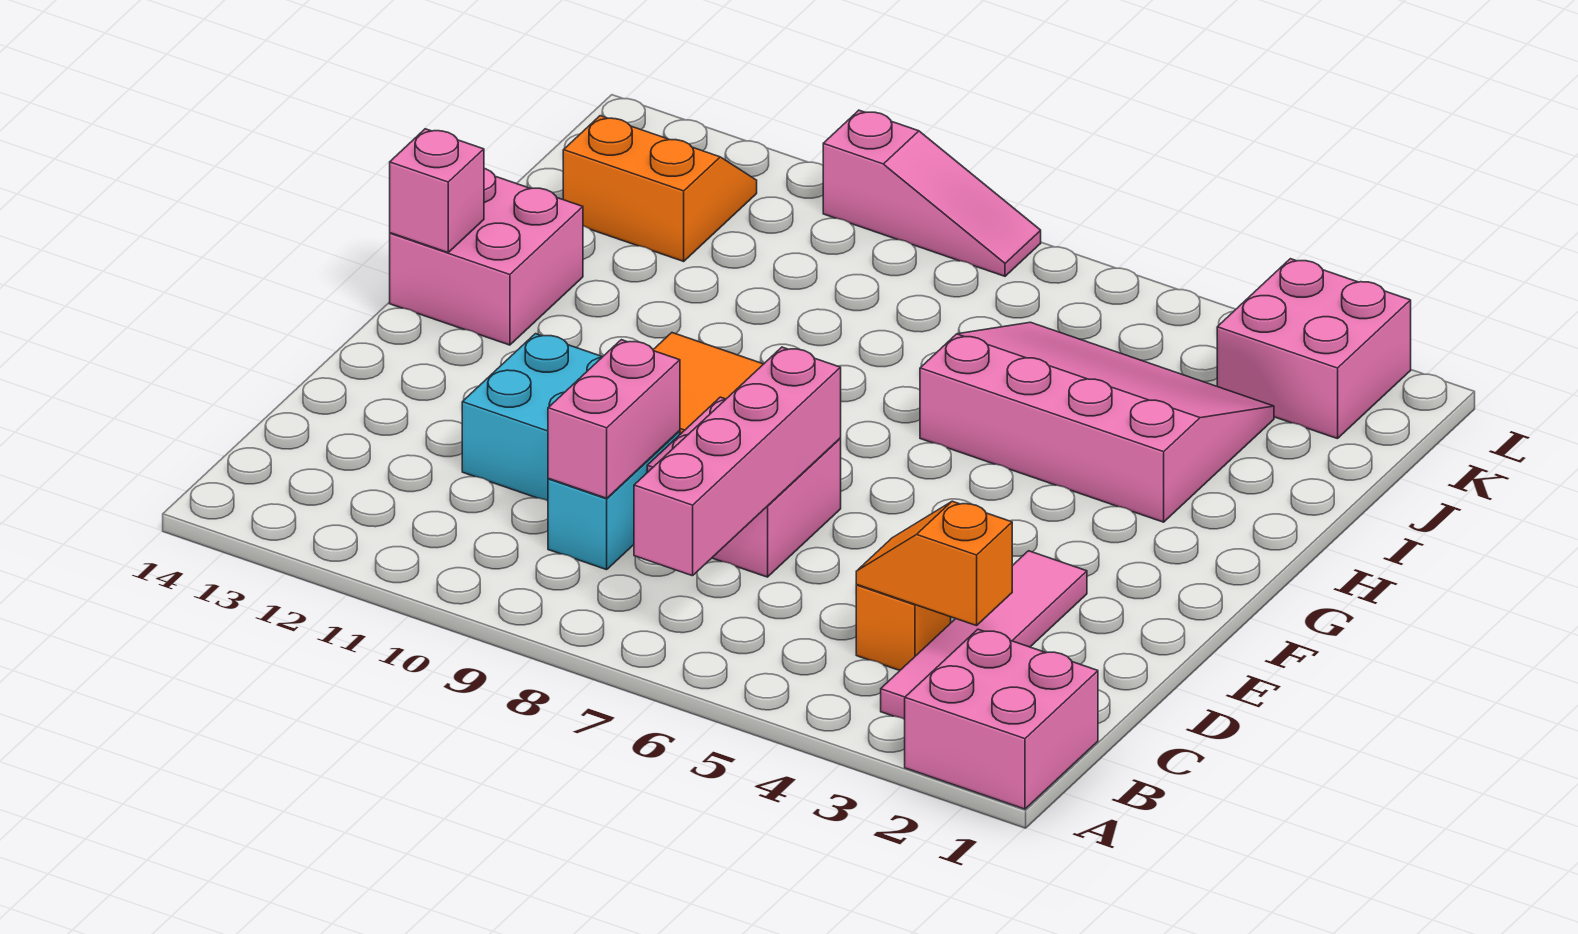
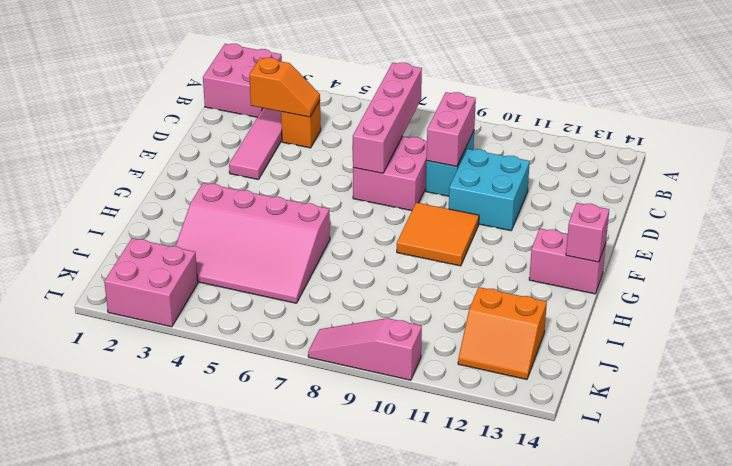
pink brick G13:H14 level 1 -> pink brick G13:G14 level 1

